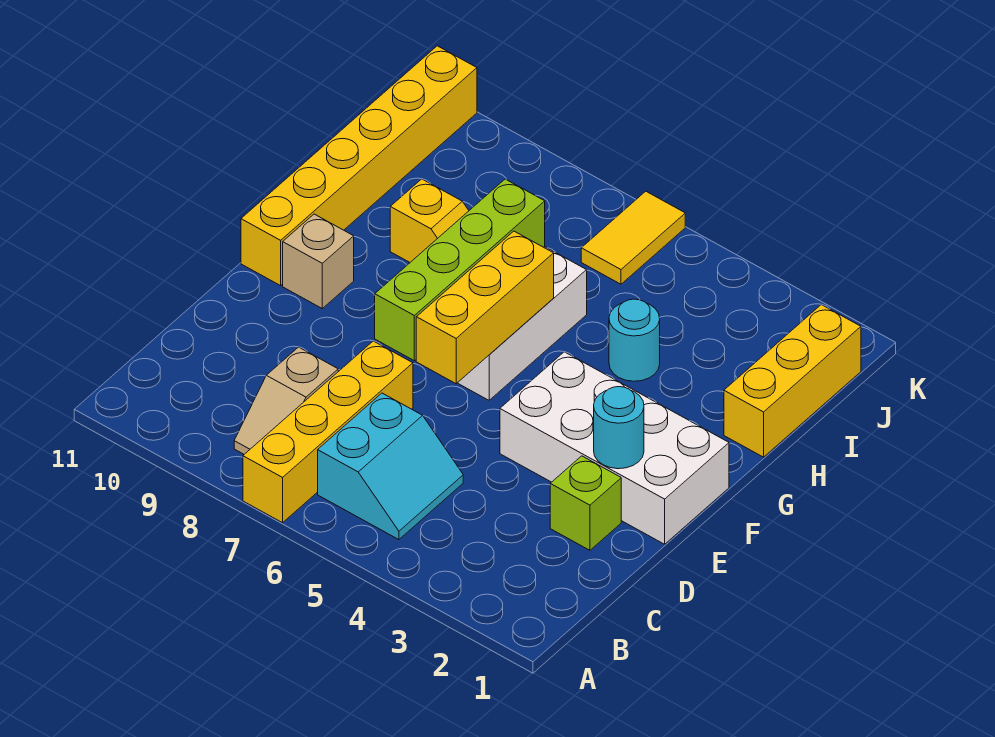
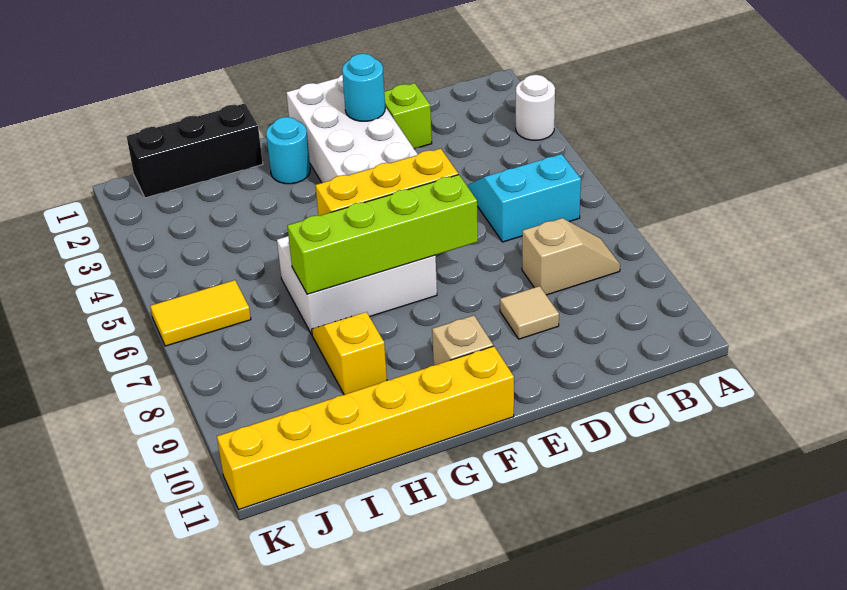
none -> white round brick A3 level 1
yellow brick A7:D7 level 1 -> none
none -> tan tile D9 level 1
yellow brick H1:J1 level 1 -> black brick H1:J1 level 1
cyan round brick H4 level 1 -> cyan round brick G2 level 1

